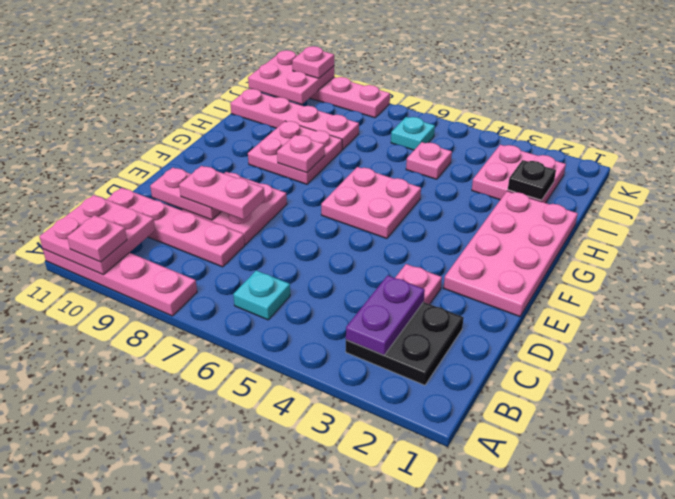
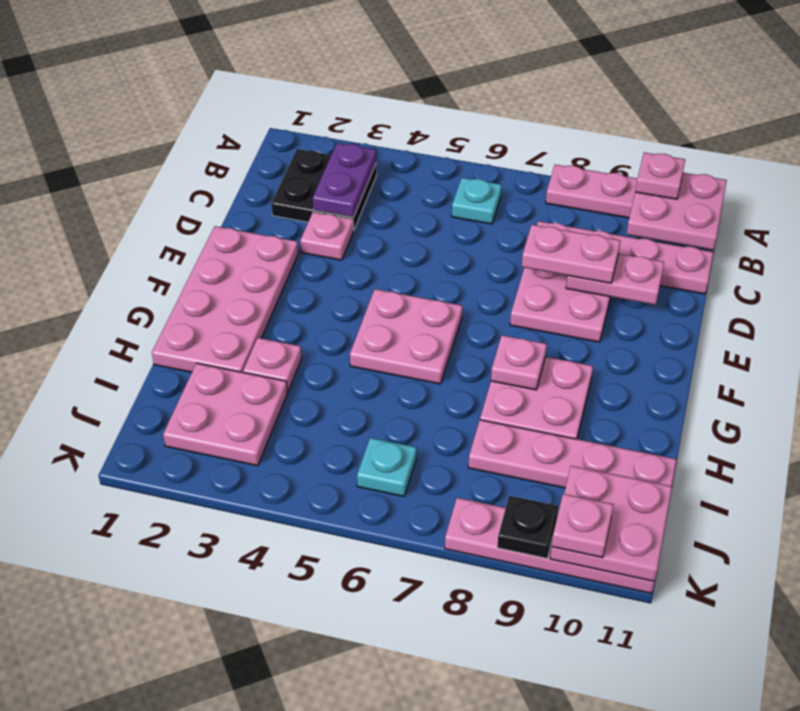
black plate I2 level 2 -> black plate K9 level 2
pink plate I5 level 1 -> pink plate H3 level 1

